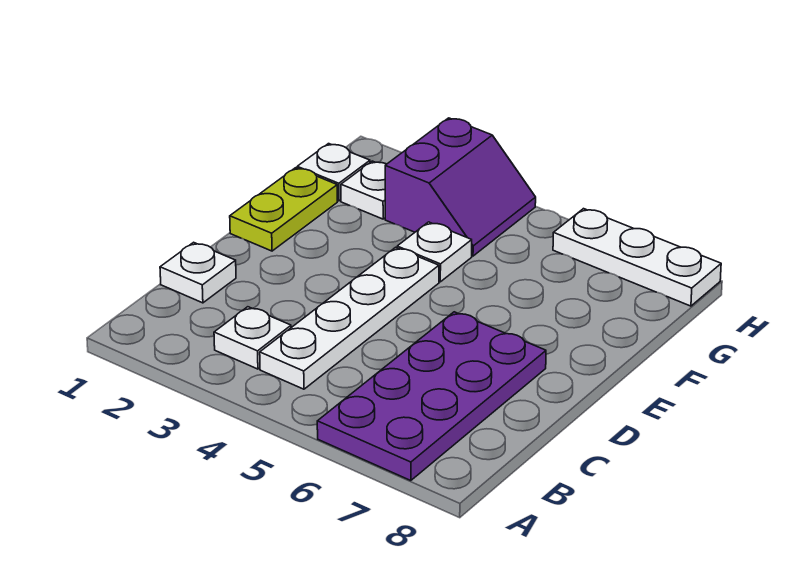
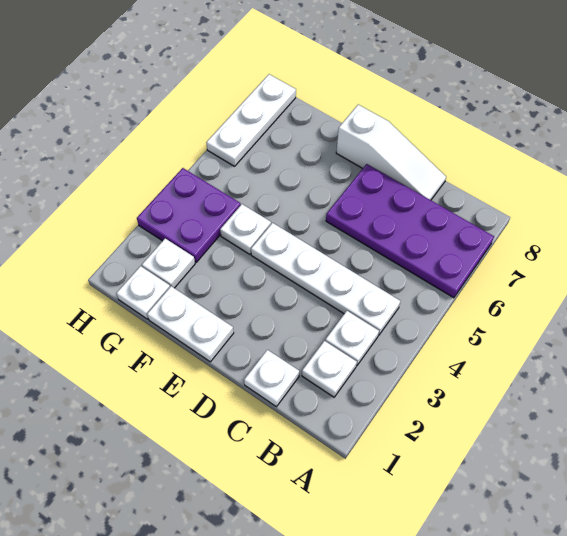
none -> white plate B2 level 1
none -> white slope C8:E8 level 1 top E
lime plate E1:F1 level 1 -> white plate E1:F1 level 1
purple slope G3:H4 level 1 top 3 -> purple plate G3:H4 level 1

